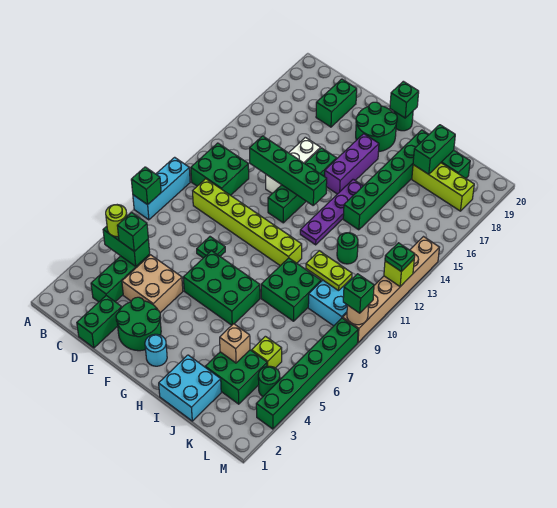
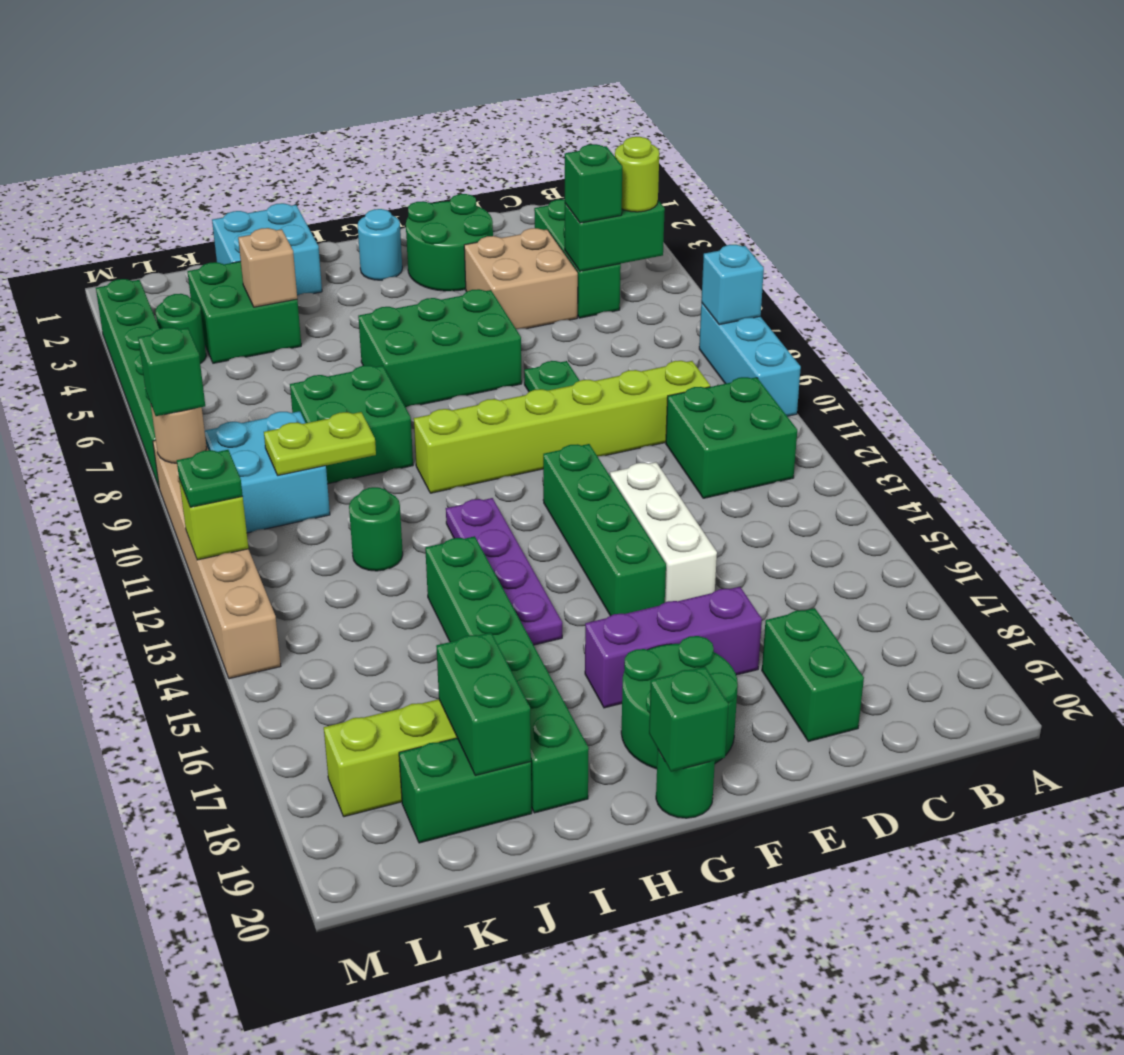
green brick A8 level 2 -> cyan brick A8 level 2
green brick D1:D2 level 1 -> none
green brick D13:G13 level 2 -> none
purple brick G15:G17 level 1 -> purple brick E17:G17 level 1
lime brick K5 level 1 -> none

